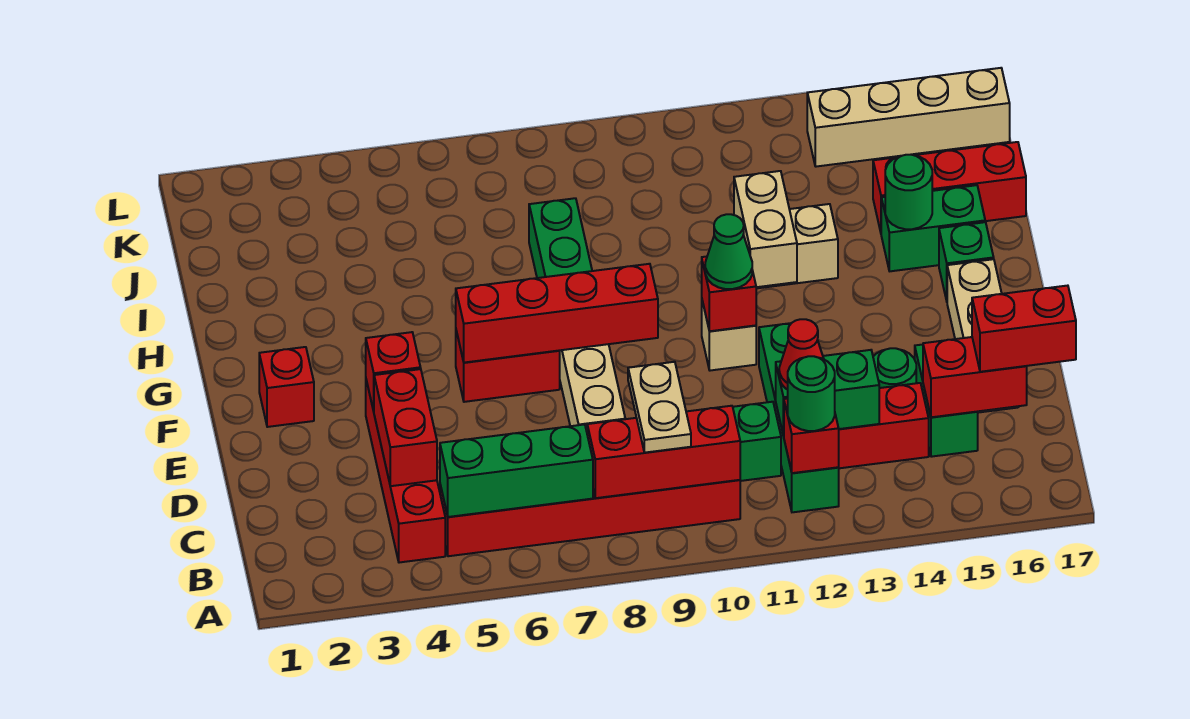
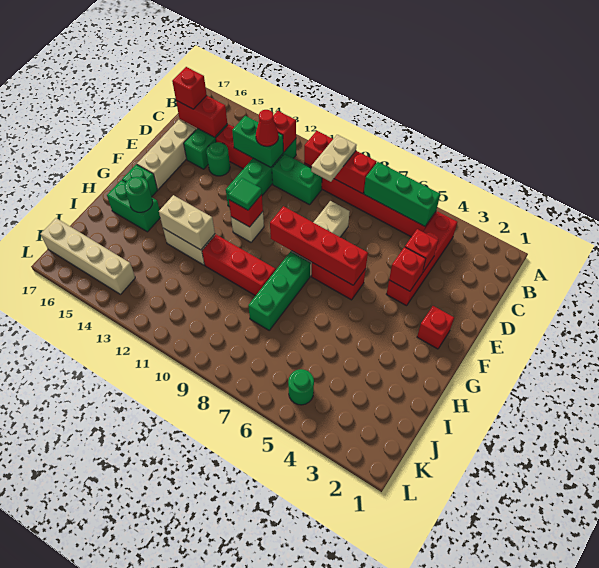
green round brick B12 level 3 -> green round brick K5 level 1
red brick C4:D4 level 2 -> red brick D4 level 2
red brick C16:C17 level 3 -> red brick C16 level 3
green cone F11 level 3 -> green tile F11 level 3
tan brick G12:H12 level 2 -> tan brick H12:H13 level 2
red brick I15:I17 level 1 -> red brick H9:H11 level 1

